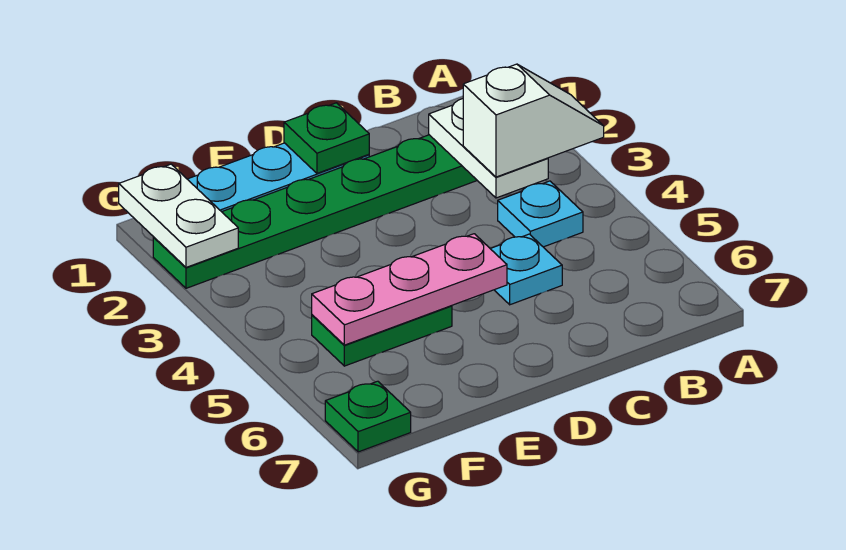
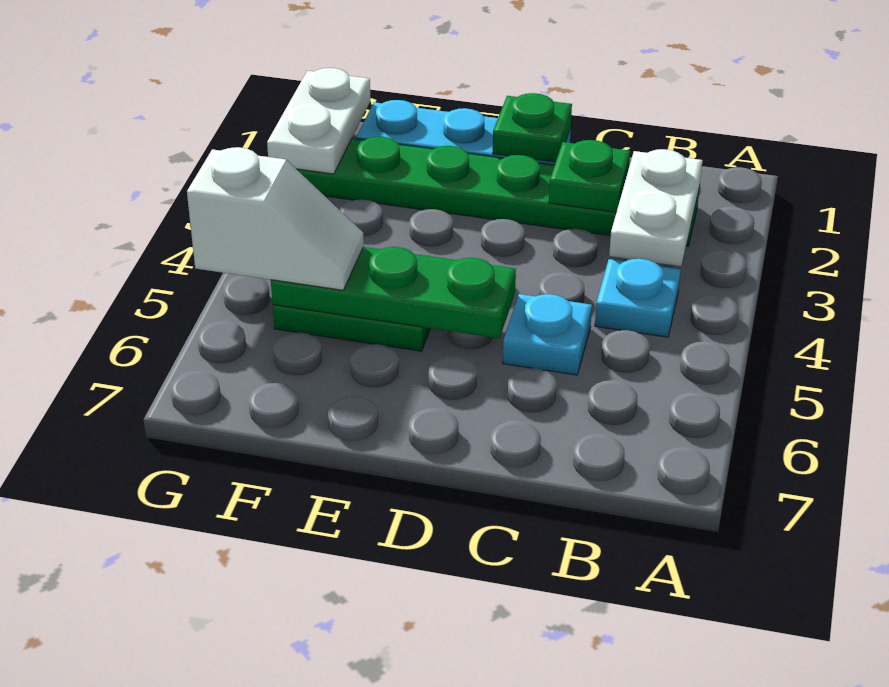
white slope A3:B3 level 3 top B -> white slope F5:G5 level 3 top G
pink plate D5:F5 level 2 -> green plate D5:F5 level 2
green plate G7 level 1 -> green plate C2 level 2

